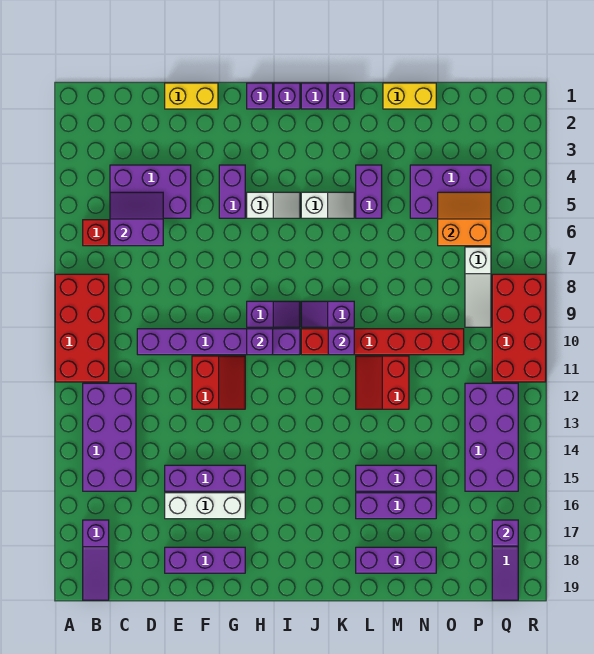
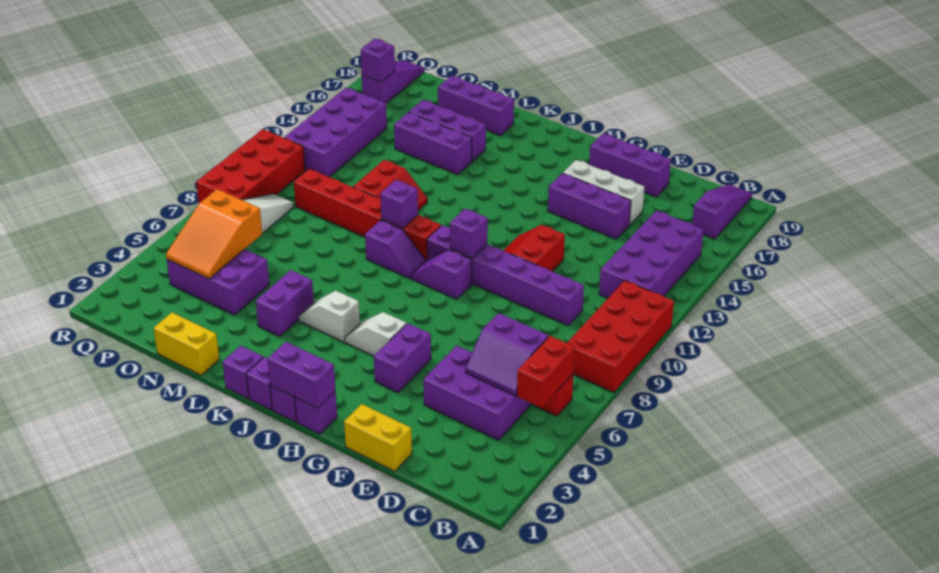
none -> red brick B5:B6 level 2
none -> purple brick H1:I1 level 2
orange slope O5:P6 level 2 top 6 -> orange slope O4:P6 level 2 top 6

